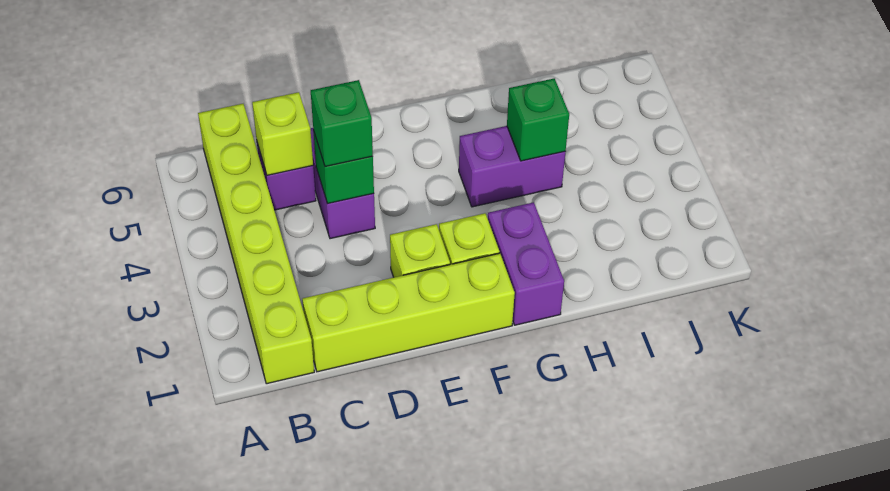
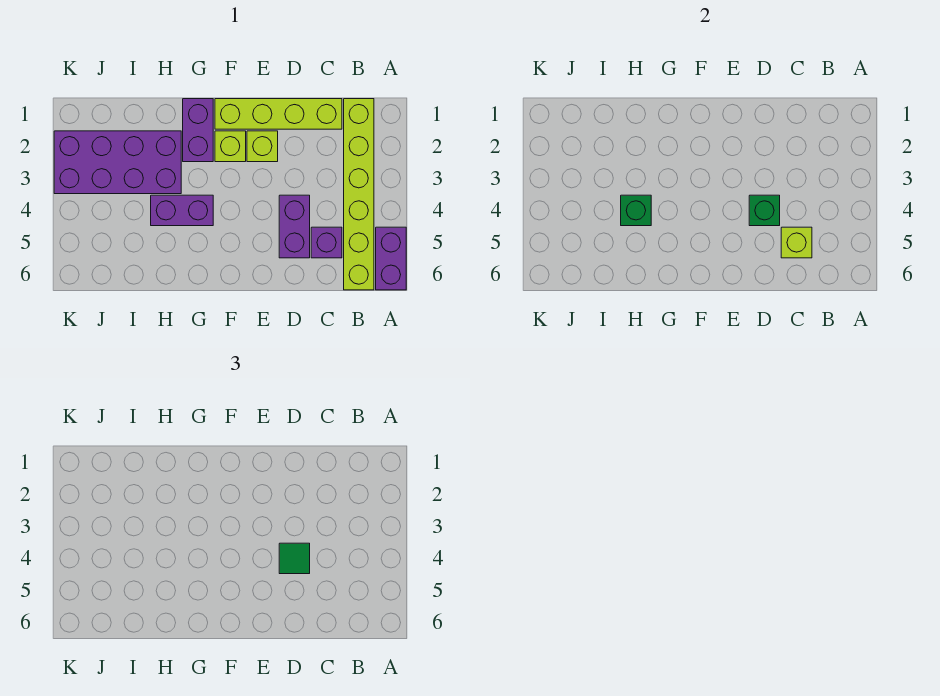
none -> purple brick A5:A6 level 1
green brick D4 level 3 -> green tile D4 level 3
none -> purple brick H2:K3 level 1

